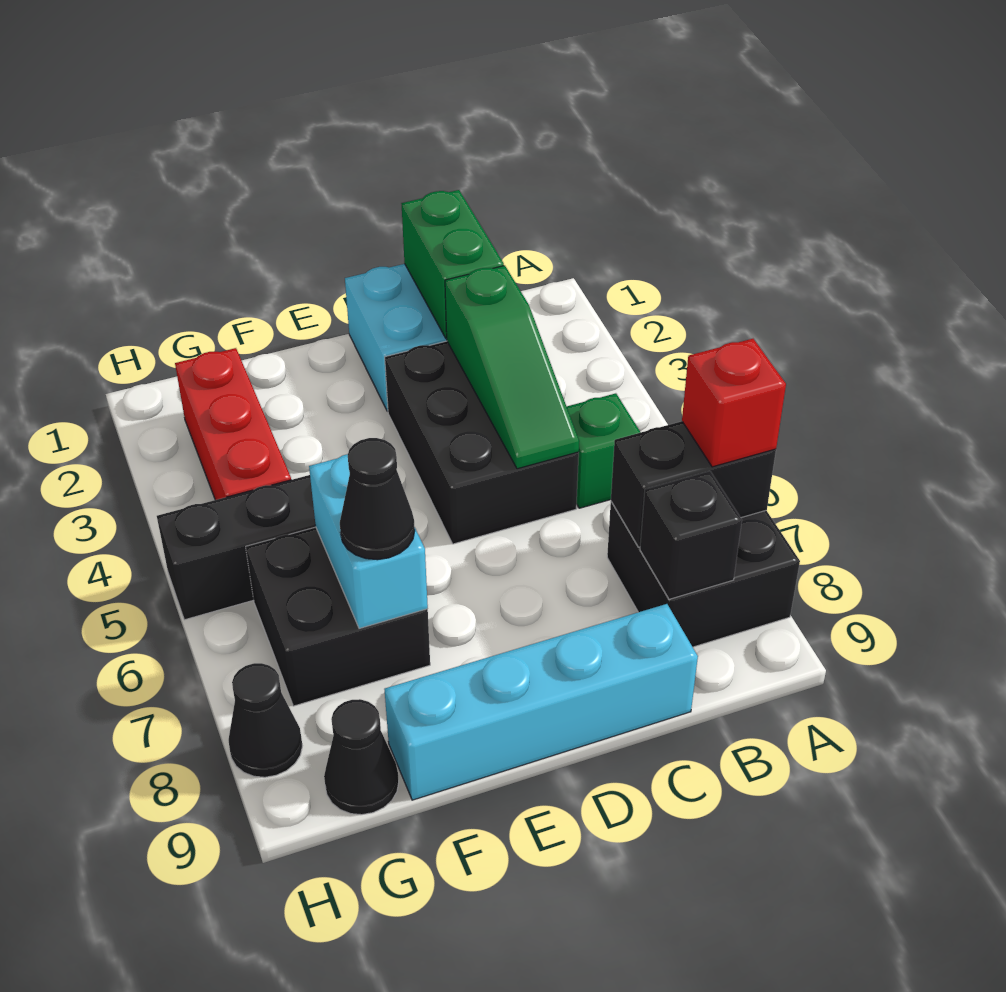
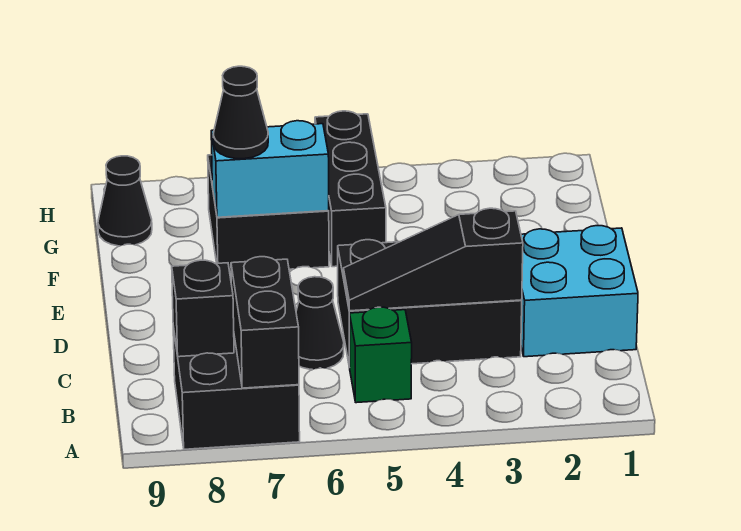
red brick A7 level 3 -> none
green brick C1:C2 level 2 -> none
green slope C3:C5 level 2 top 3 -> black slope C3:C5 level 2 top 3
cyan brick C9:F9 level 1 -> none
red brick G2:G4 level 1 -> none
black cone H8 level 1 -> black cone C6 level 1

